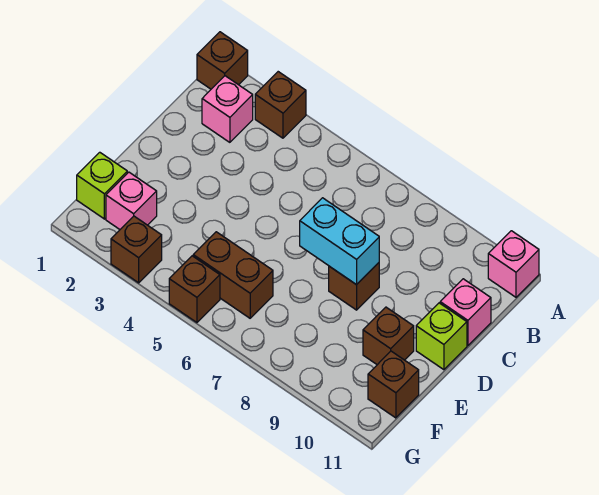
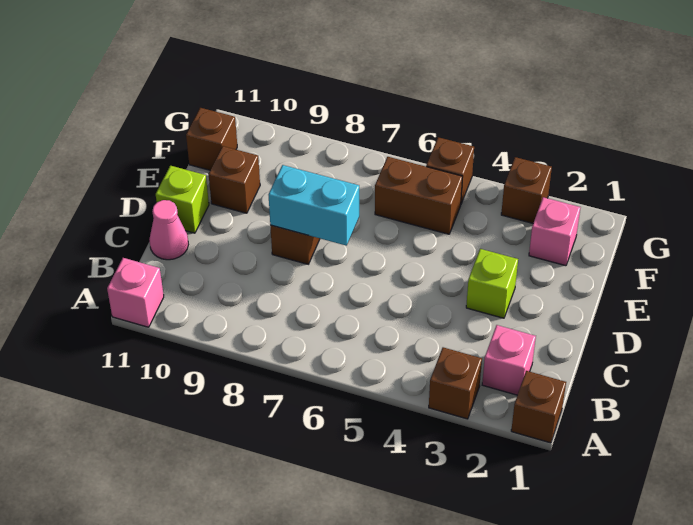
pink brick C11 level 1 -> pink cone C11 level 1
lime brick F1 level 1 -> lime brick D3 level 1

